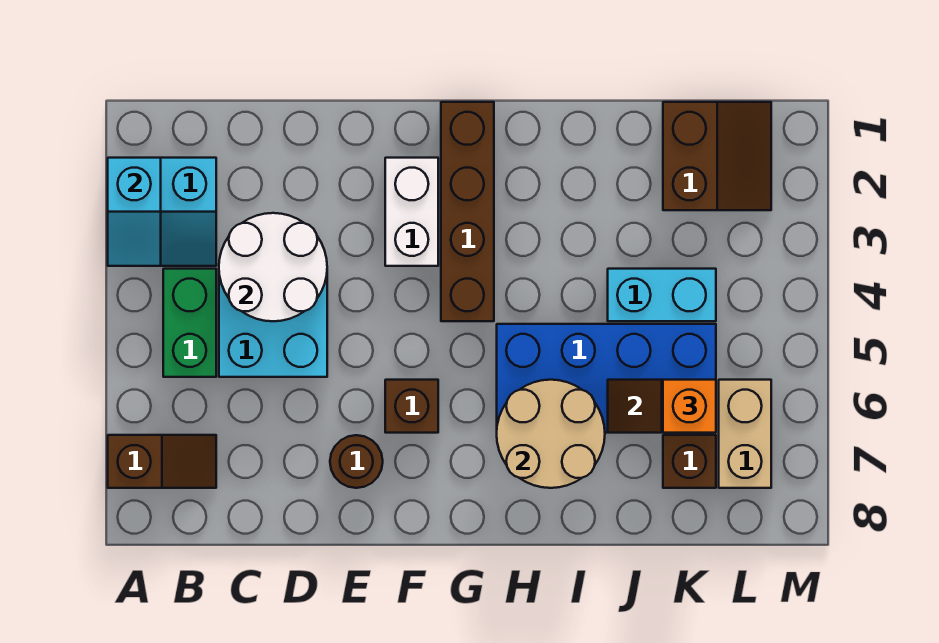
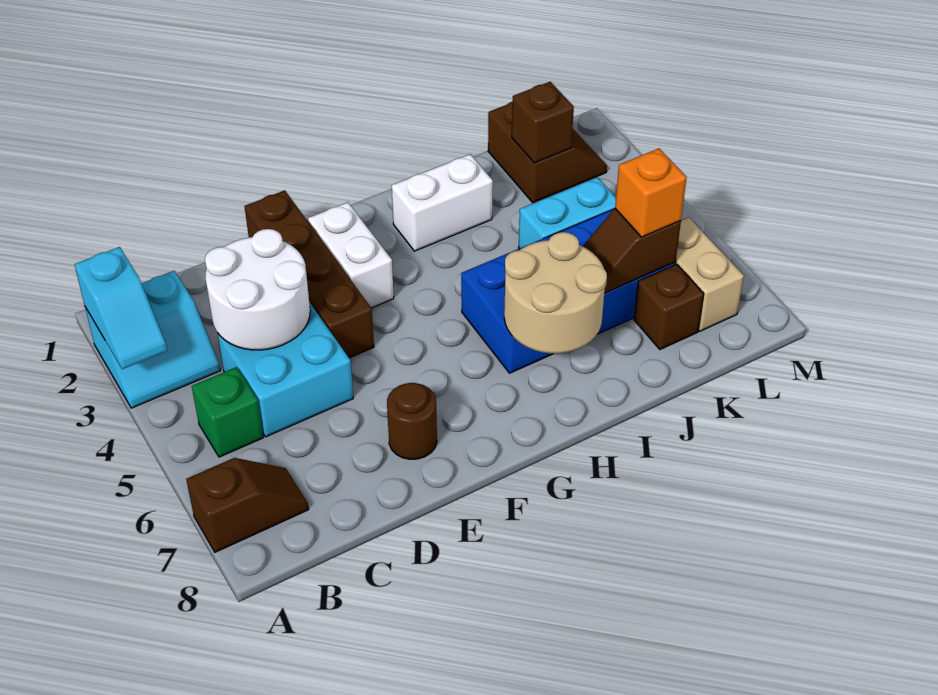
green brick B4:B5 level 1 -> green brick B5 level 1
brown brick F6 level 1 -> brown brick K2 level 2
brown brick G1:G4 level 1 -> brown brick E1:E4 level 1
none -> white brick H2:I2 level 1

